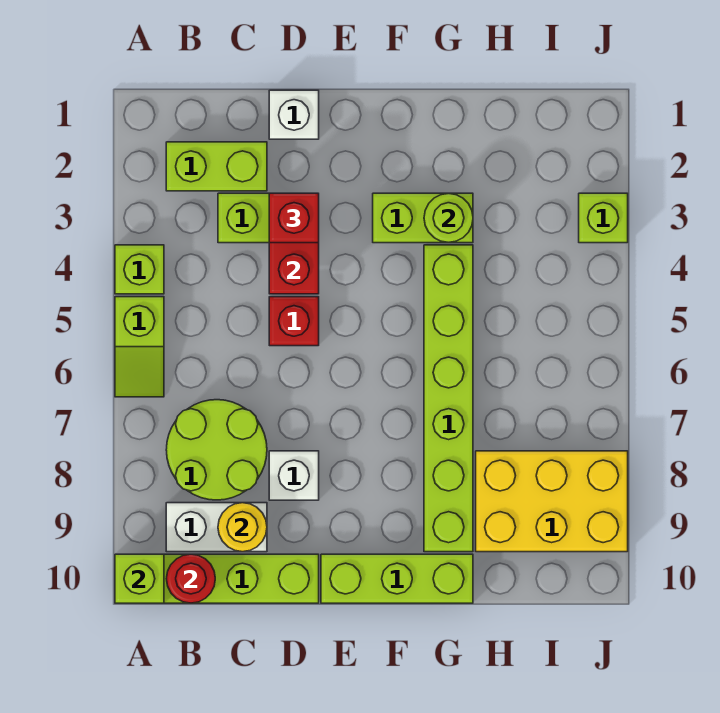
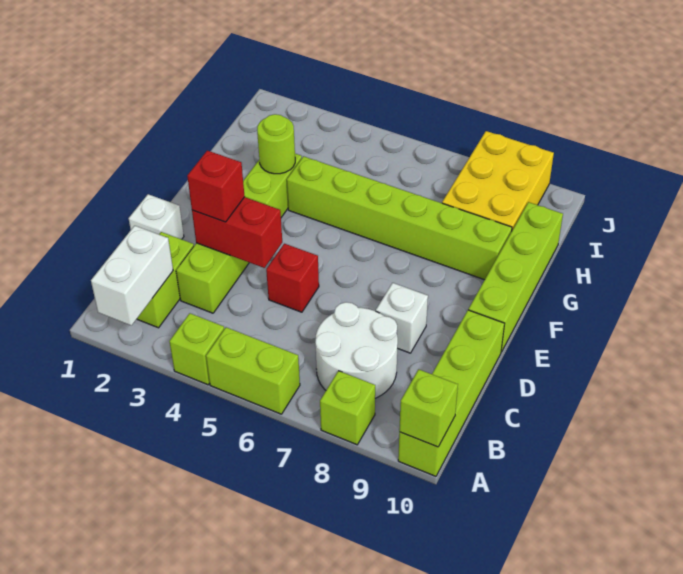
lime slope A5:A6 level 1 top 5 -> lime brick A5:A6 level 1
lime round brick B7:C8 level 1 -> white round brick B7:C8 level 1
white brick B9:C9 level 1 -> white brick A2:B2 level 2
red round brick B10 level 2 -> none
yellow round brick C9 level 2 -> none
lime brick E10:G10 level 1 -> lime brick E10:H10 level 1
lime brick J3 level 1 -> lime brick A8 level 1

